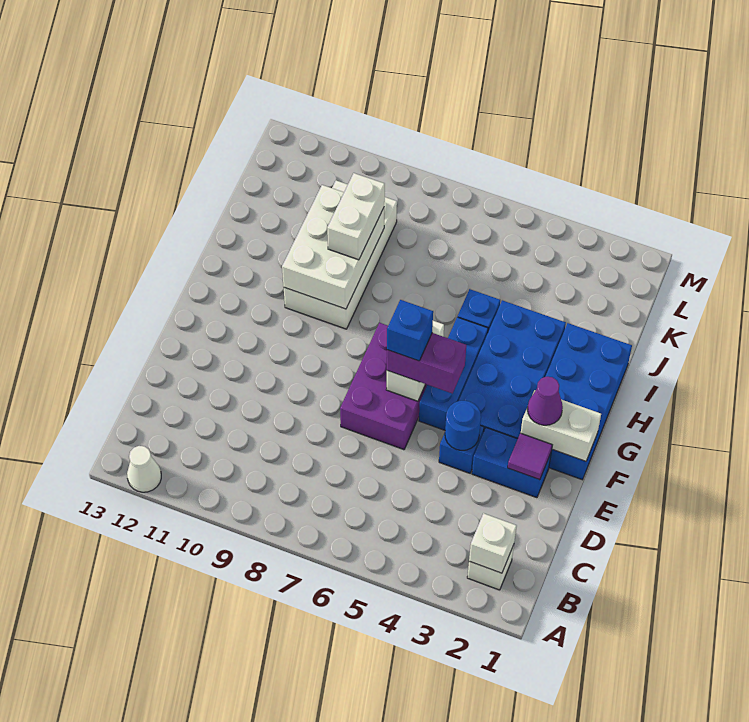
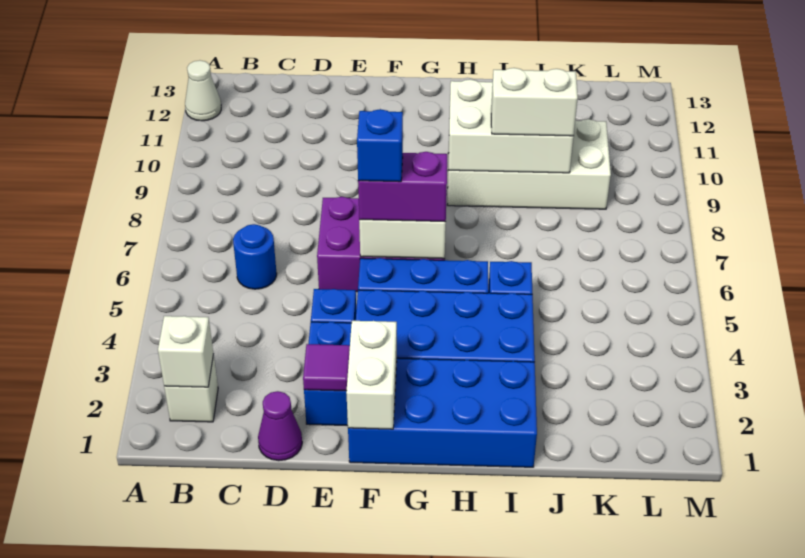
blue round brick E4 level 2 -> blue round brick C6 level 1
purple cone F2 level 3 -> purple cone D1 level 1
purple brick F5:F6 level 3 -> purple brick F6:G6 level 3

